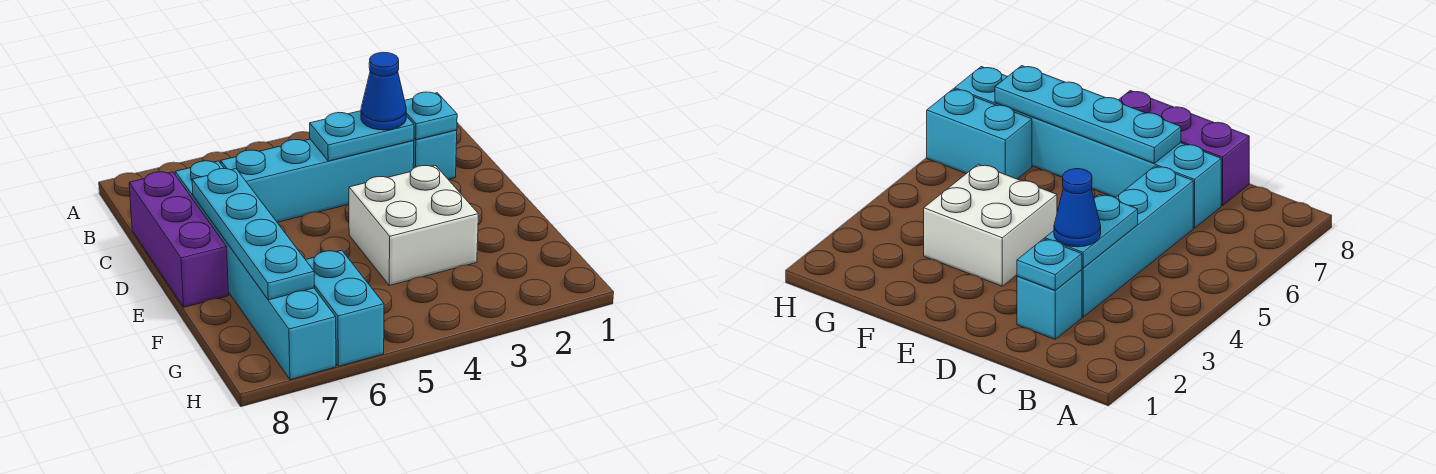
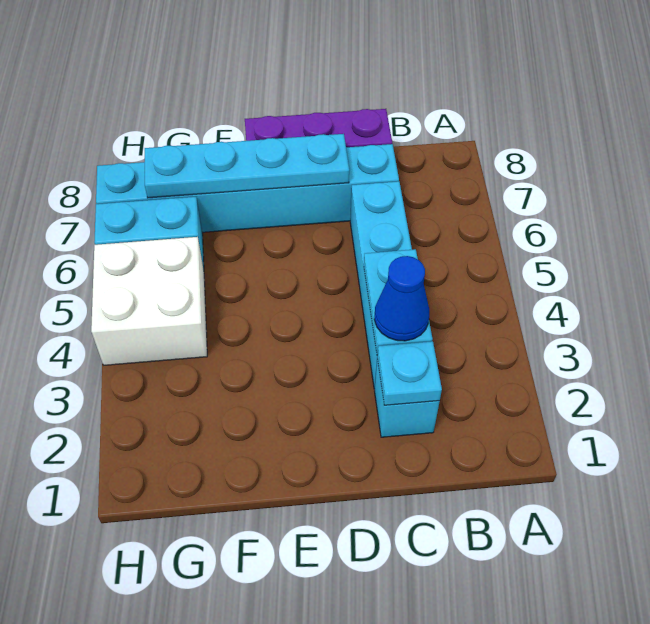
white brick E3:F4 level 1 -> white brick G4:H5 level 1

